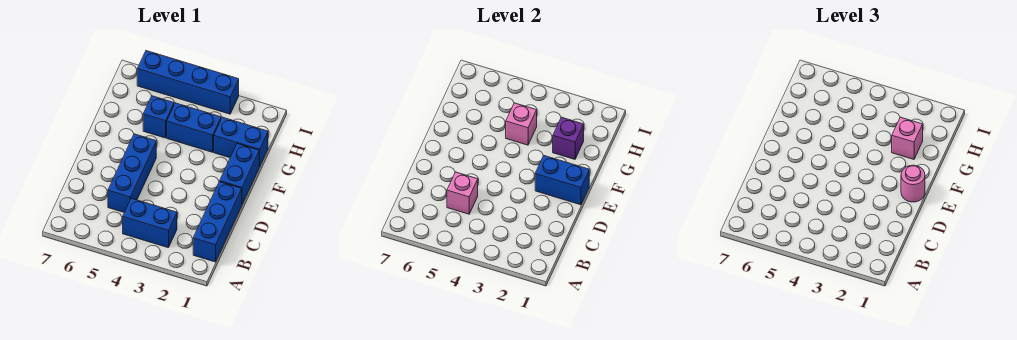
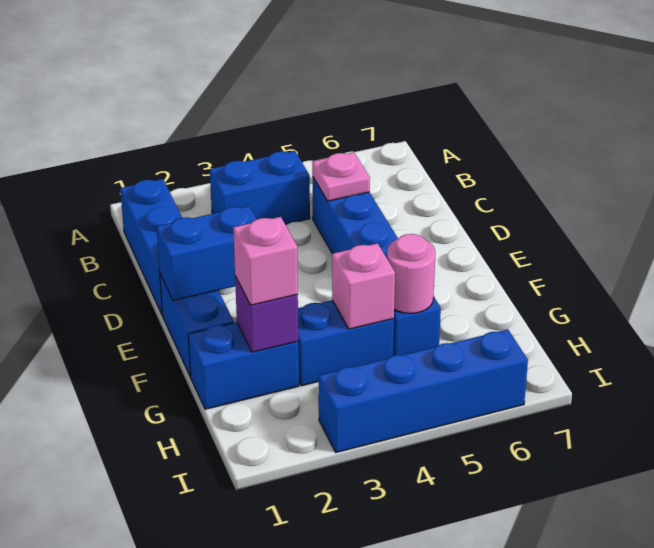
pink brick C5 level 2 -> pink plate C5 level 2
pink round brick E1 level 3 -> pink round brick G5 level 2

